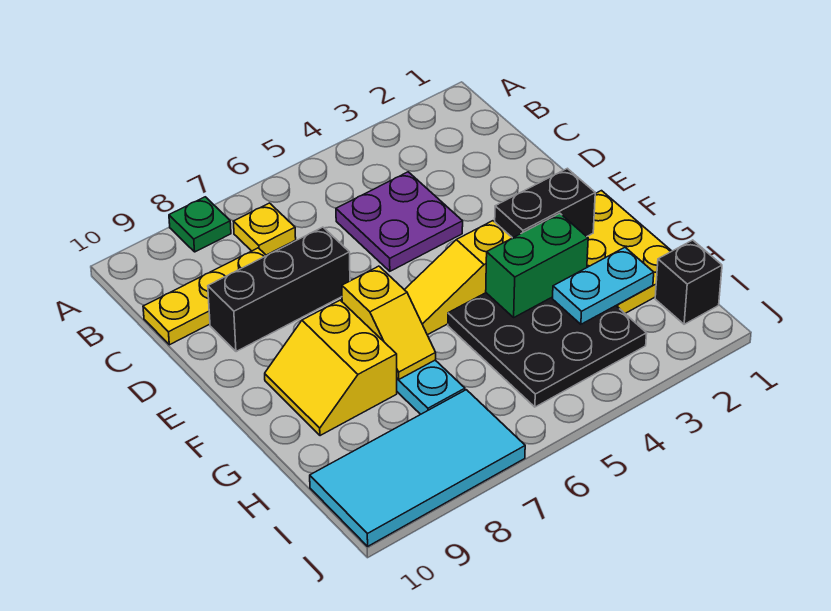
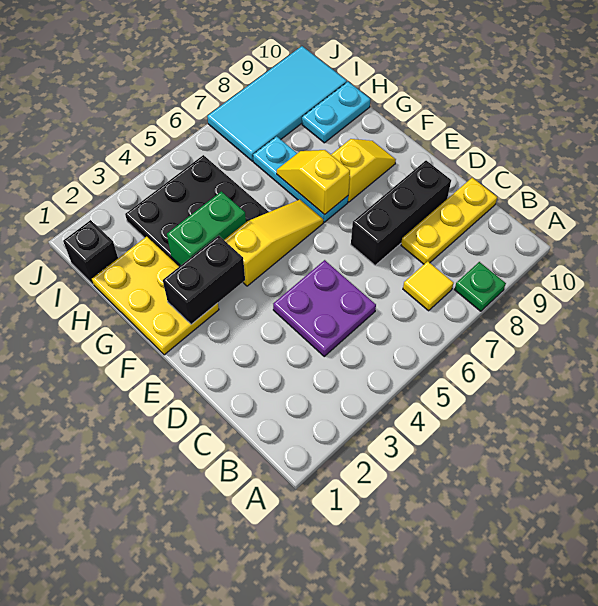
yellow plate B7 level 1 -> yellow tile B7 level 1
yellow slope F8:G9 level 1 top 8 -> yellow slope F8:F9 level 1 top 8
cyan plate H2:H3 level 2 -> cyan plate H9:H10 level 1

